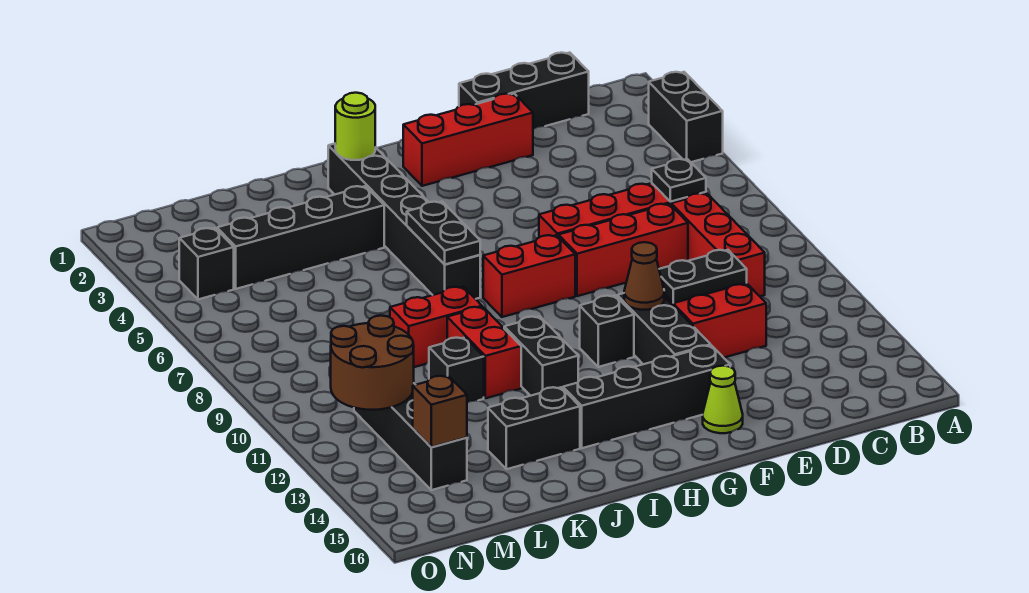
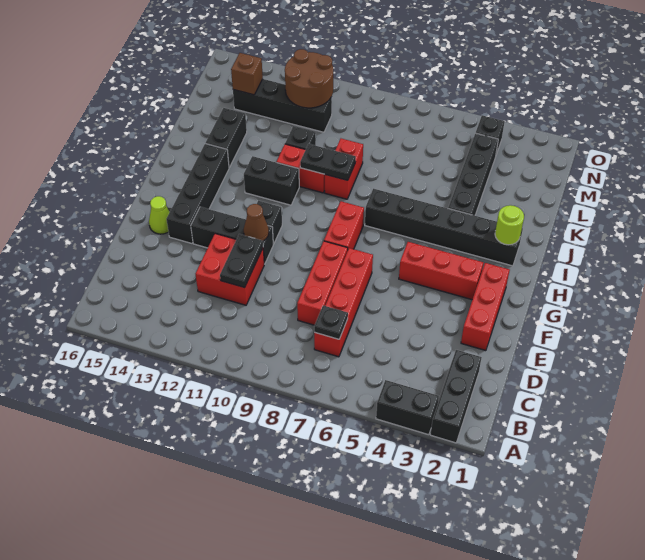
black brick C1:E1 level 1 -> black brick A2:C2 level 1
red brick C8:C10 level 1 -> red brick G3:G5 level 1
black plate I6:I7 level 2 -> black plate J9:J10 level 2

